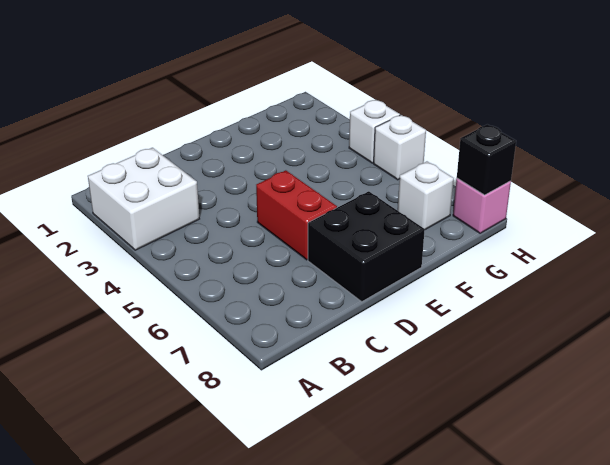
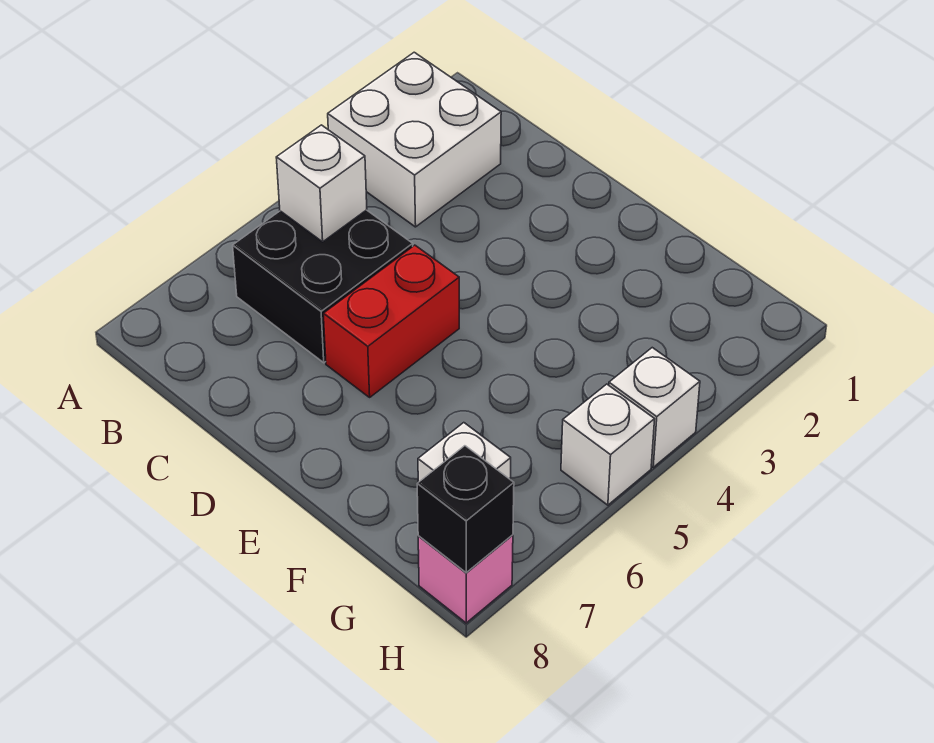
none -> white brick B5 level 2
black brick D7:E8 level 1 -> black brick B5:C6 level 1

